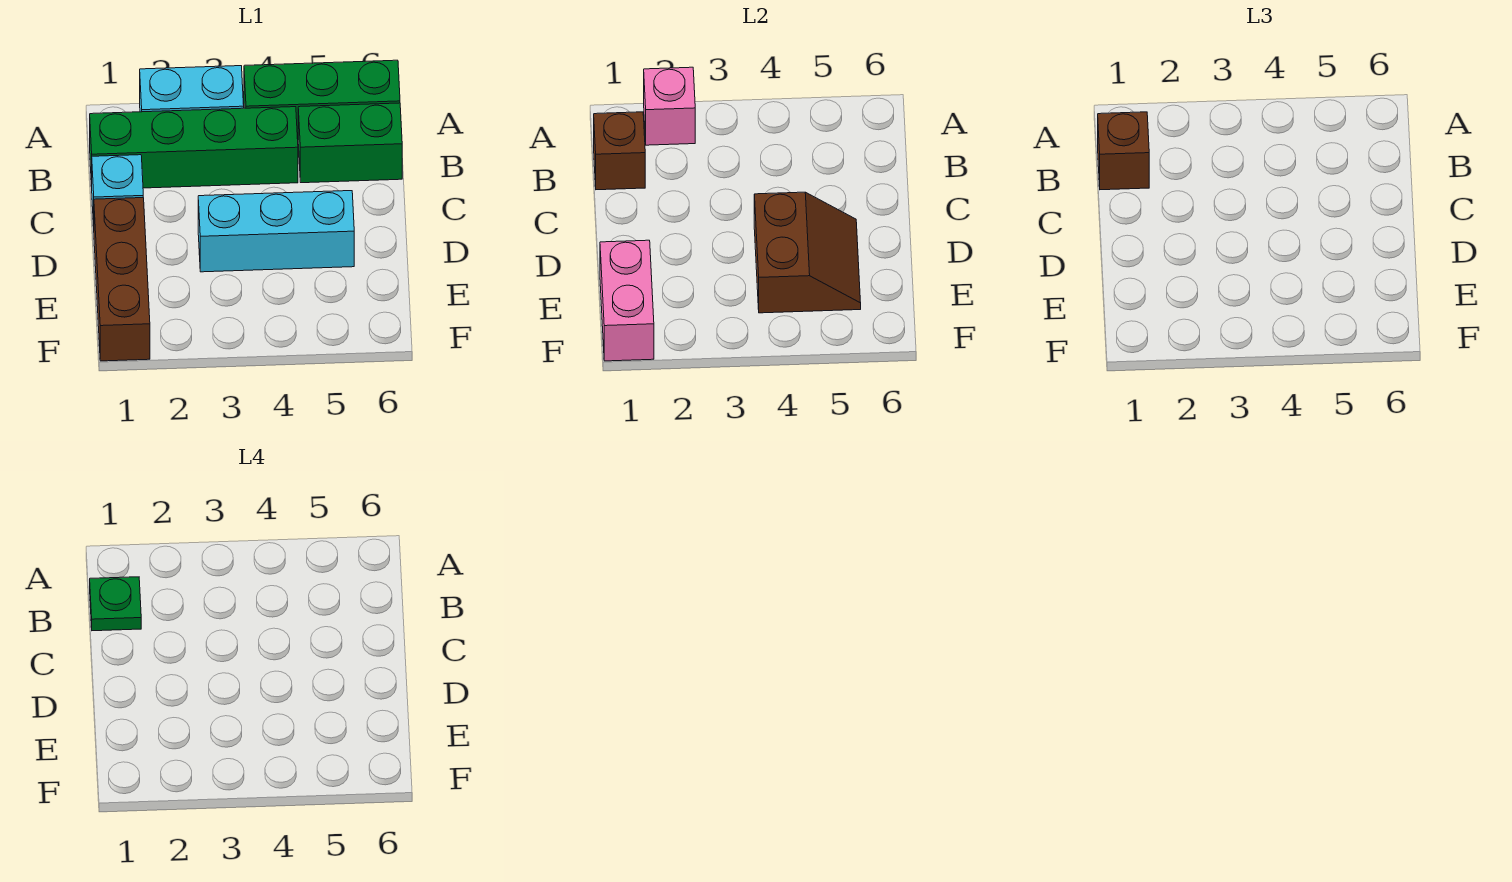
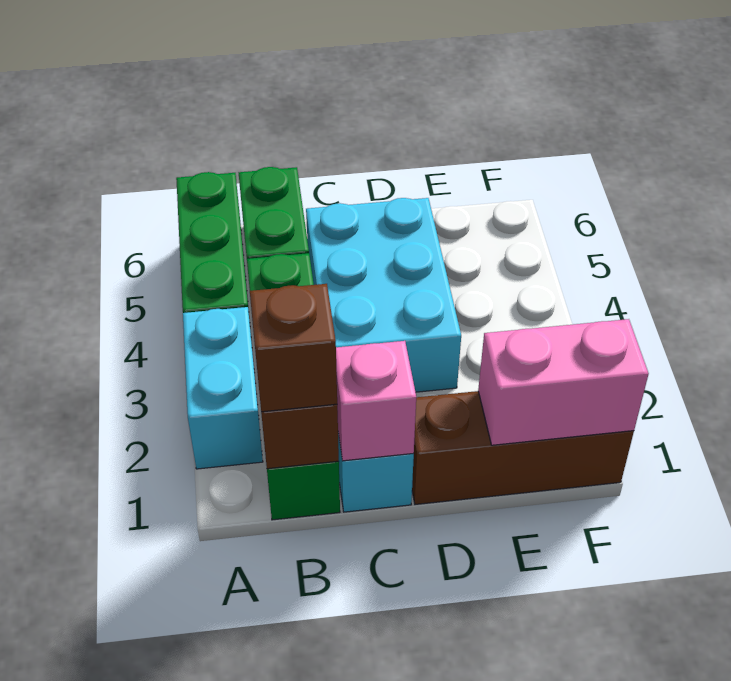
pink brick A2 level 2 -> pink brick C1 level 2
green plate B1 level 4 -> none
cyan brick D3:D5 level 1 -> cyan brick C3:D5 level 1
brown slope D4:E5 level 2 top 4 -> none

